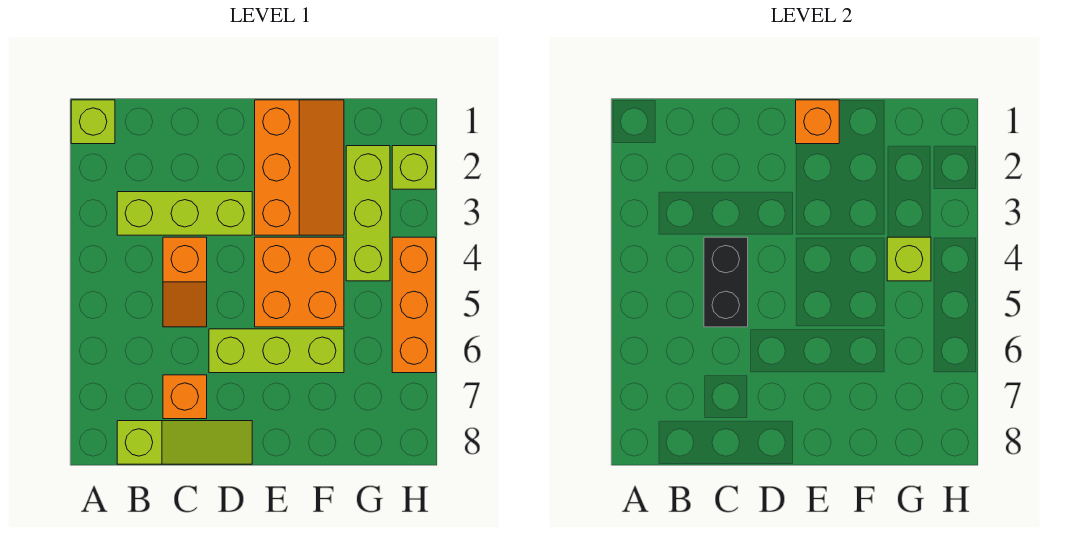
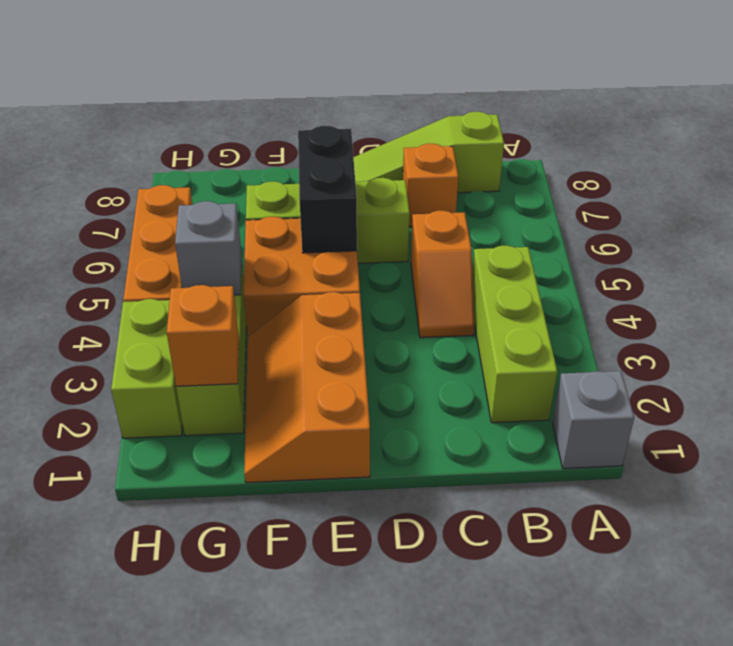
lime brick A1 level 1 -> grey brick A1 level 1
lime brick B3:D3 level 1 -> lime brick B2:B4 level 1
orange slope C4:C5 level 1 top 4 -> orange slope C4:C5 level 1 top 5
black brick C4:C5 level 2 -> black brick E5:E6 level 2
orange brick E1 level 2 -> orange brick G2 level 2
lime brick G4 level 2 -> grey brick G4 level 2
lime brick H2 level 1 -> lime brick H2:H3 level 1

